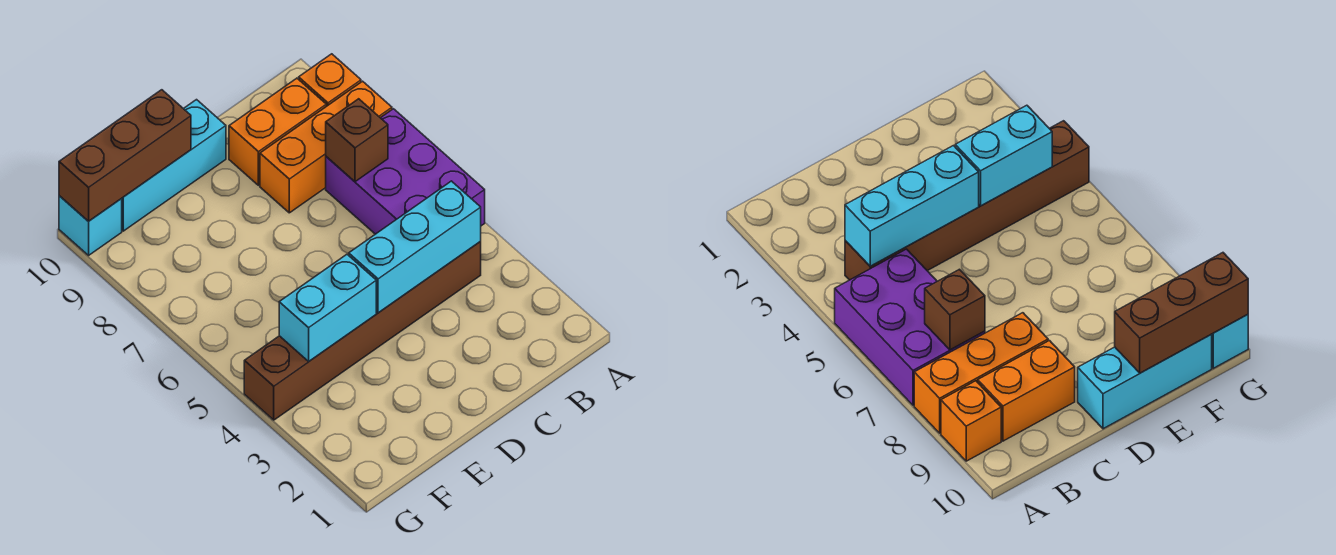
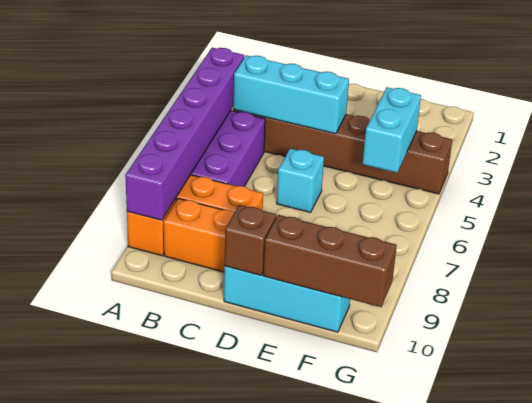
none -> purple brick A4:A9 level 2
brown brick B7 level 2 -> brown brick D10 level 2
cyan brick E4:F4 level 2 -> cyan brick F4:F5 level 2
cyan brick G10 level 1 -> cyan brick D6 level 1

